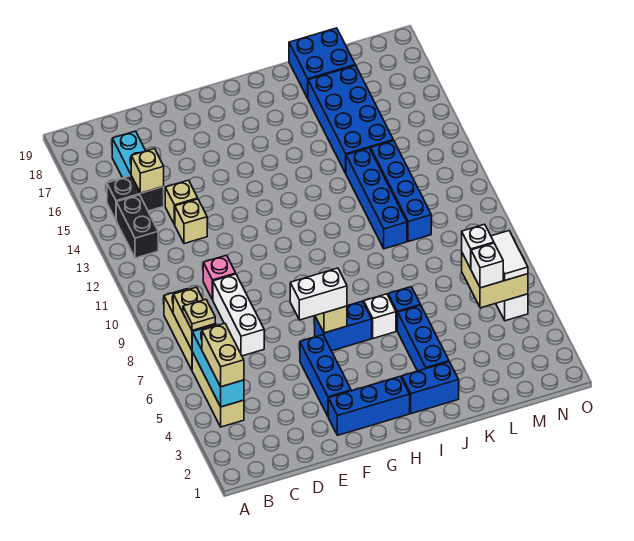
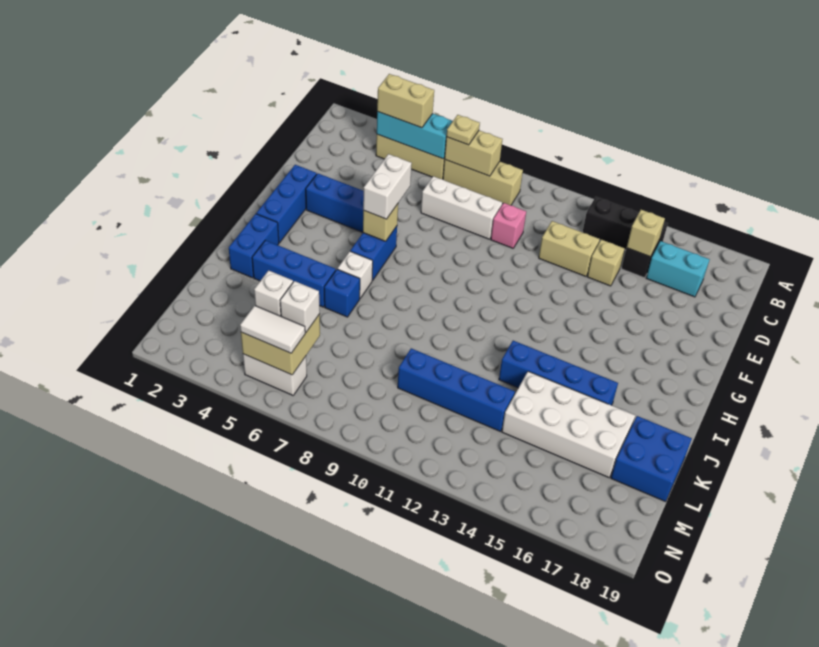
tan brick D13 level 1 -> tan brick D12:D13 level 1
blue brick K10:K13 level 1 -> blue brick J13:J16 level 1
blue brick K14:L17 level 1 -> white brick K14:L17 level 1

